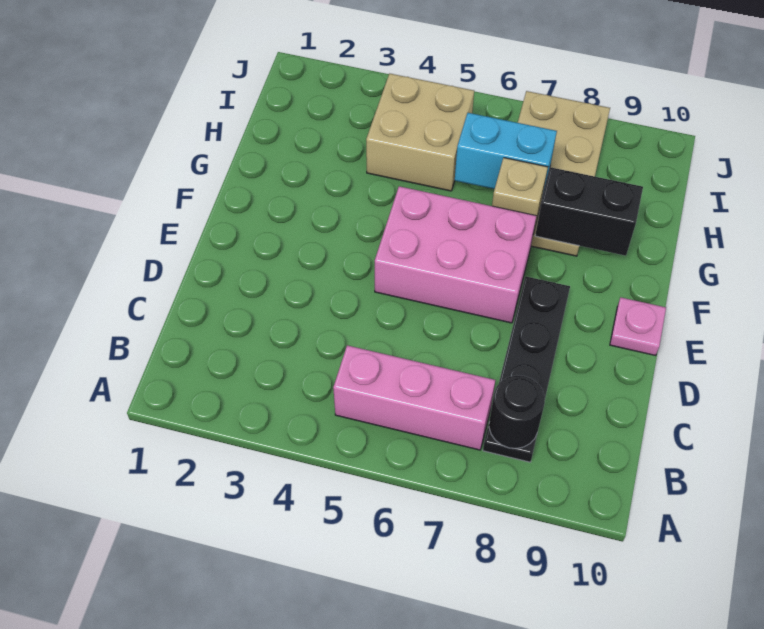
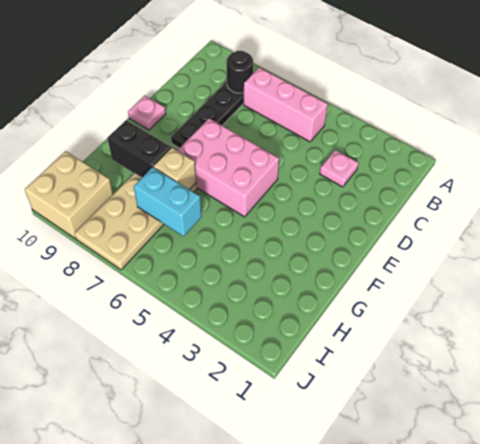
none -> pink plate C3 level 1
tan brick H4:I5 level 1 -> tan brick I9:J10 level 1

